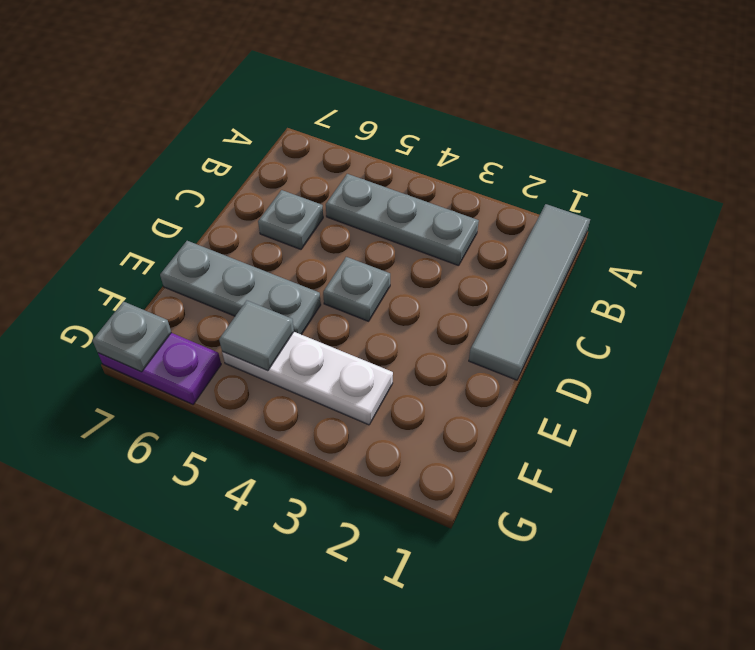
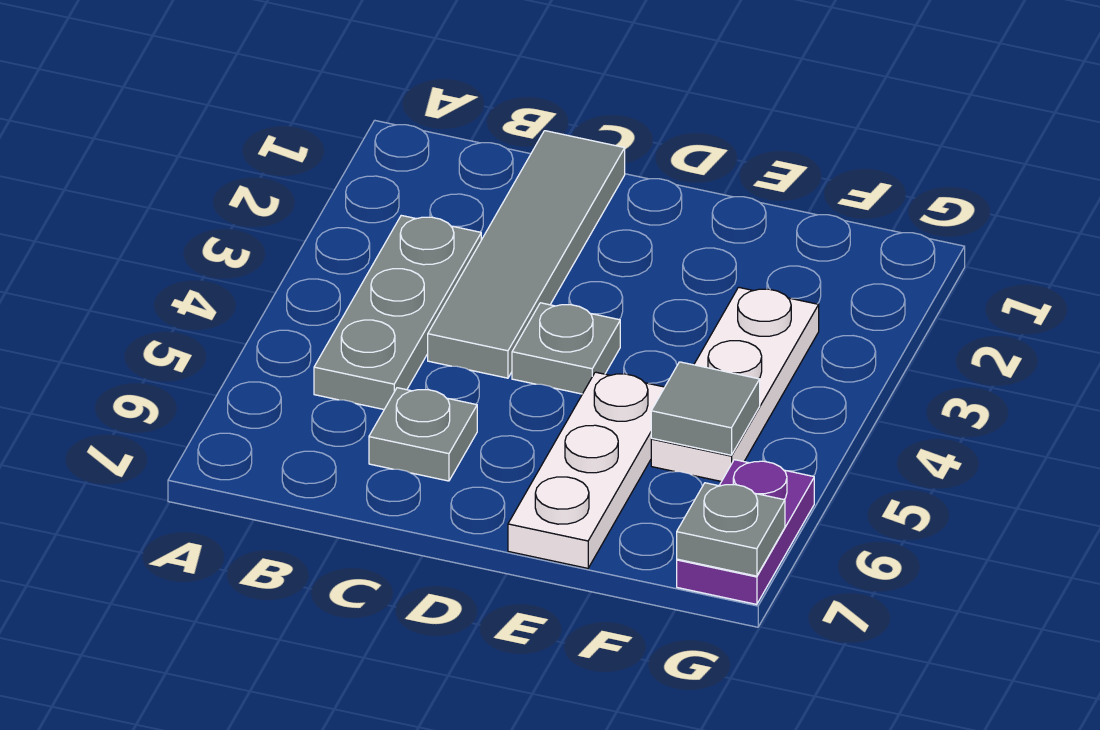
grey tile A1:D1 level 1 -> grey tile C1:C4 level 1
grey plate E5:E7 level 1 -> white plate E5:E7 level 1

